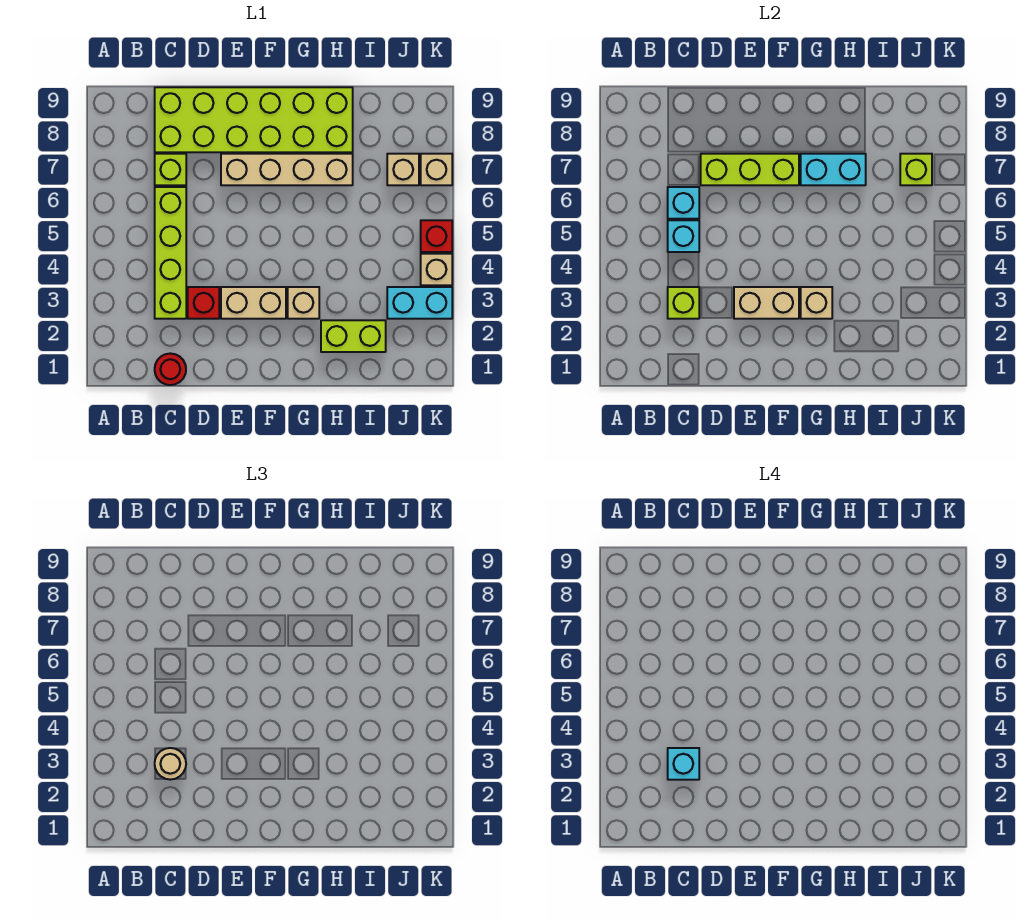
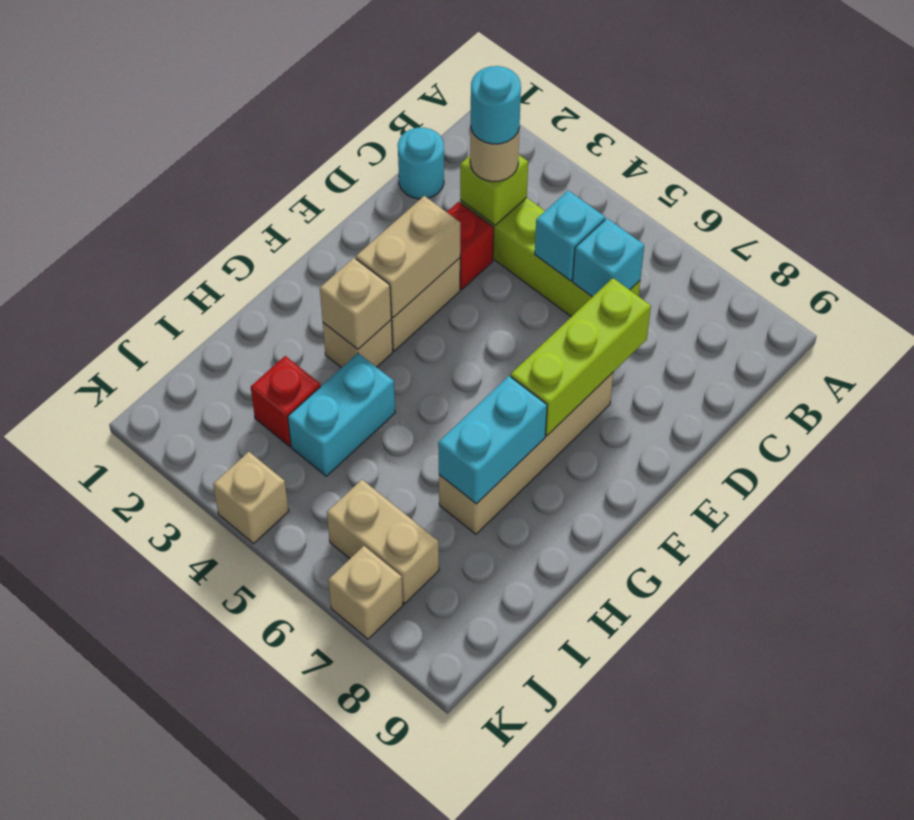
red round brick C1 level 1 -> cyan round brick C1 level 1
cyan brick C3 level 4 -> cyan round brick C3 level 4
lime brick C7 level 1 -> none
lime brick C8:H9 level 1 -> none
lime brick H2:I2 level 1 -> none
cyan brick J3:K3 level 1 -> cyan brick H4:I4 level 1
tan brick J7 level 1 -> tan brick J6:J7 level 1
lime brick J7 level 2 -> none
red brick K5 level 1 -> red brick I3 level 1

